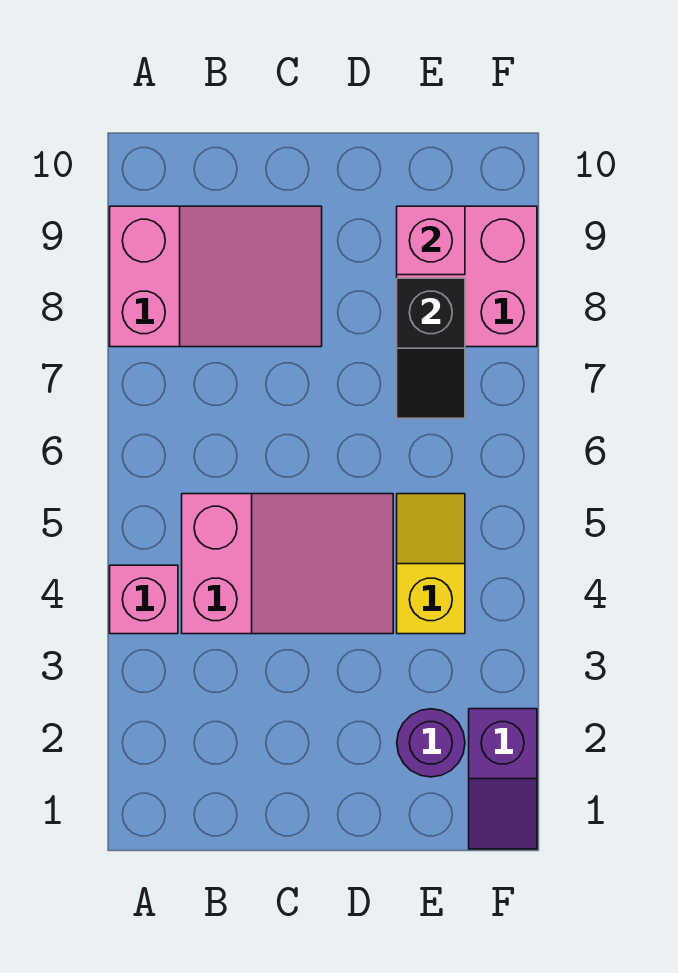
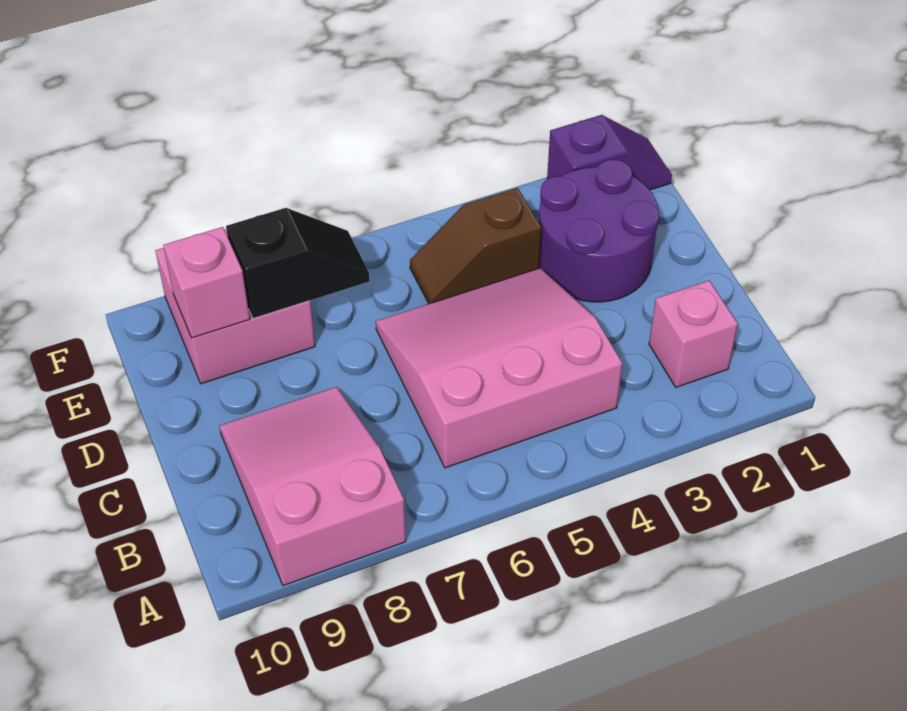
pink brick A4 level 1 -> pink brick B2 level 1
pink slope B4:D5 level 1 top B -> pink slope B4:D6 level 1 top B
purple round brick E2 level 1 -> purple round brick D2:E3 level 1
yellow slope E4:E5 level 1 top 4 -> brown slope E4:E5 level 1 top 4

